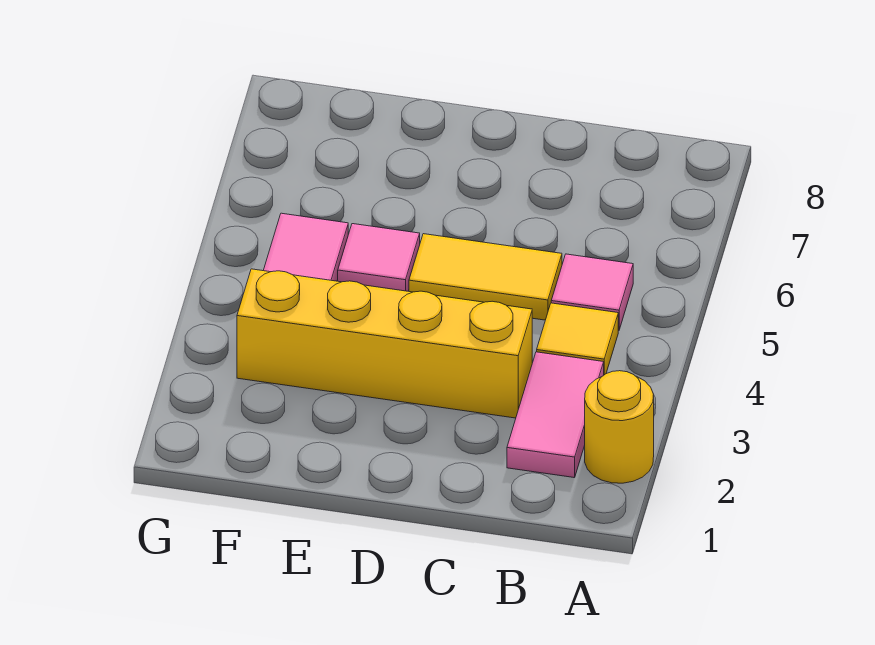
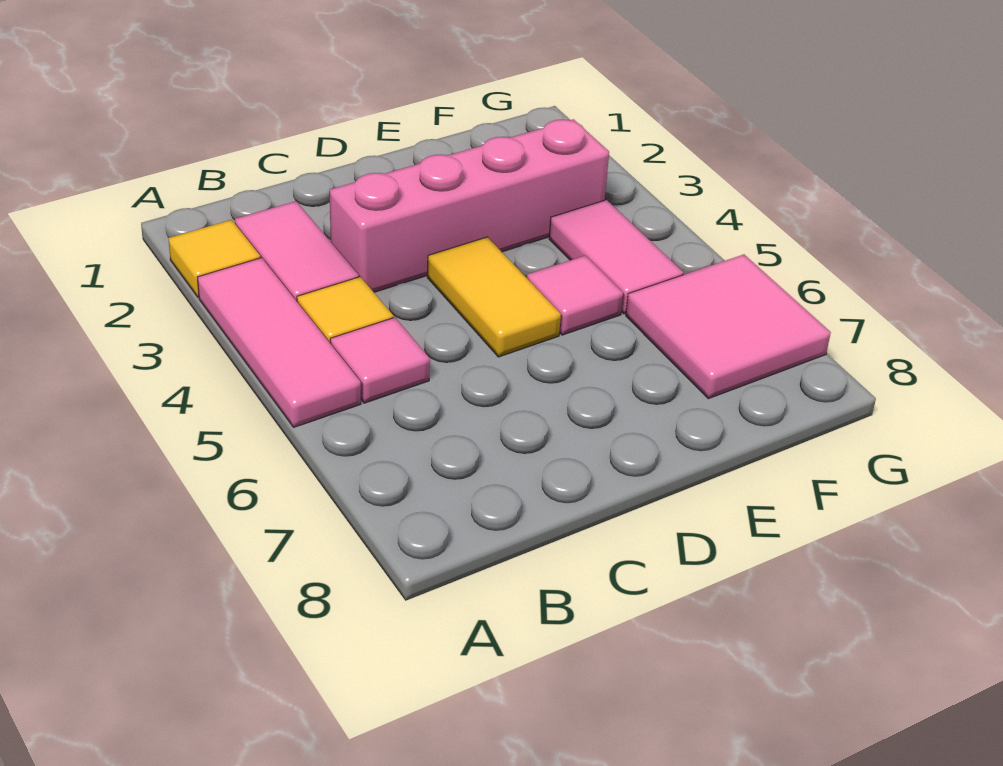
yellow round brick A2 level 1 -> yellow tile A2 level 1
none -> pink tile A3:A5 level 1
yellow brick C3:F3 level 1 -> pink brick C3:F3 level 1
yellow tile C5:D5 level 1 -> yellow tile D4:D5 level 1
none -> pink tile F6:G7 level 1

